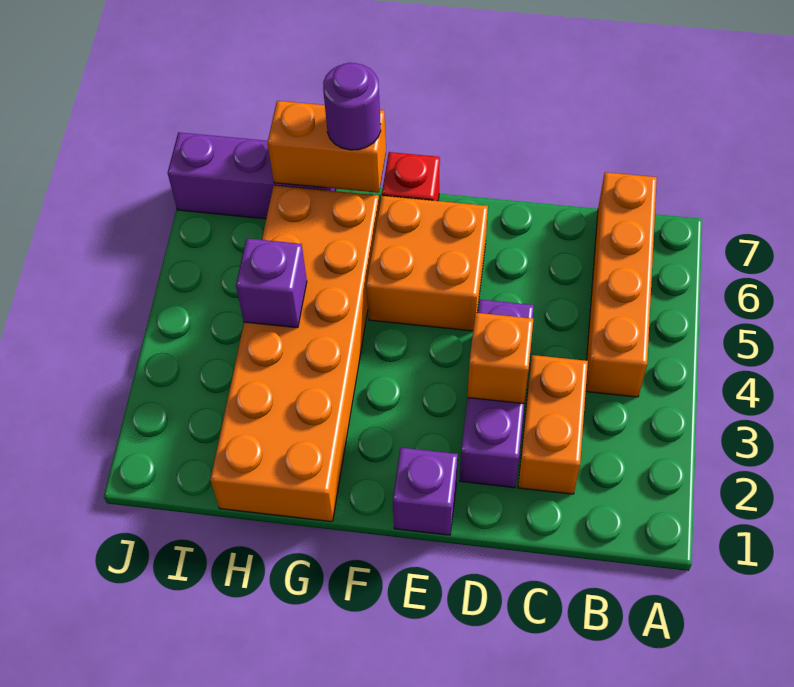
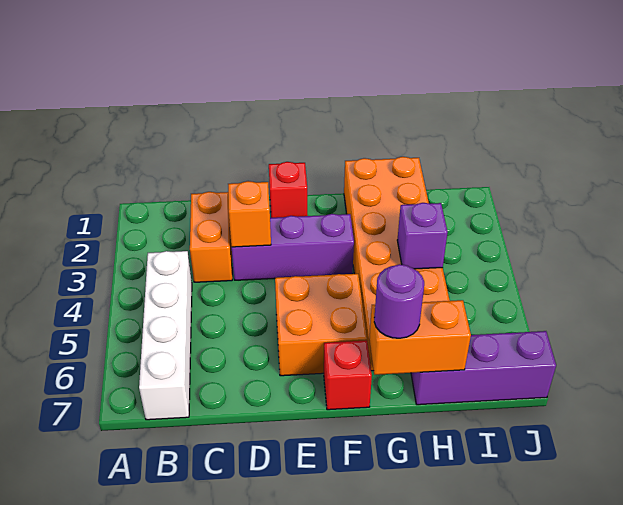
orange brick B4:B7 level 1 -> white brick B4:B7 level 1
purple brick D2:D4 level 1 -> purple brick D3:F3 level 1
purple brick E1 level 1 -> red brick E1 level 1

